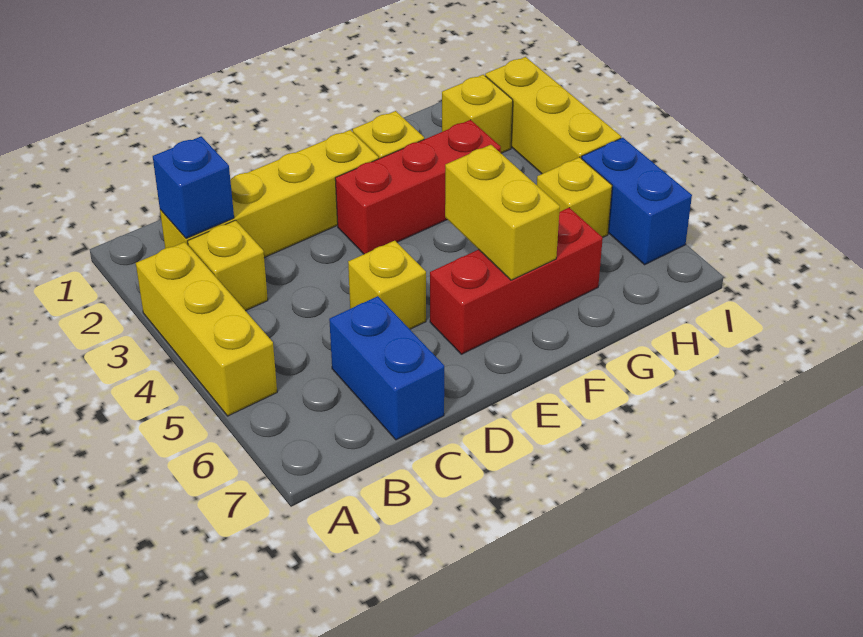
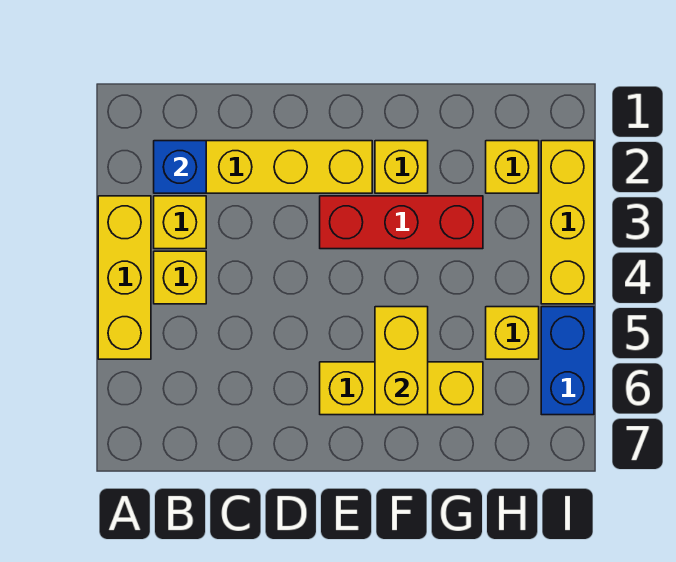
blue brick C6:C7 level 1 -> none
yellow brick D5 level 1 -> yellow brick B4 level 1
red brick E6:G6 level 1 -> yellow brick E6:G6 level 1

